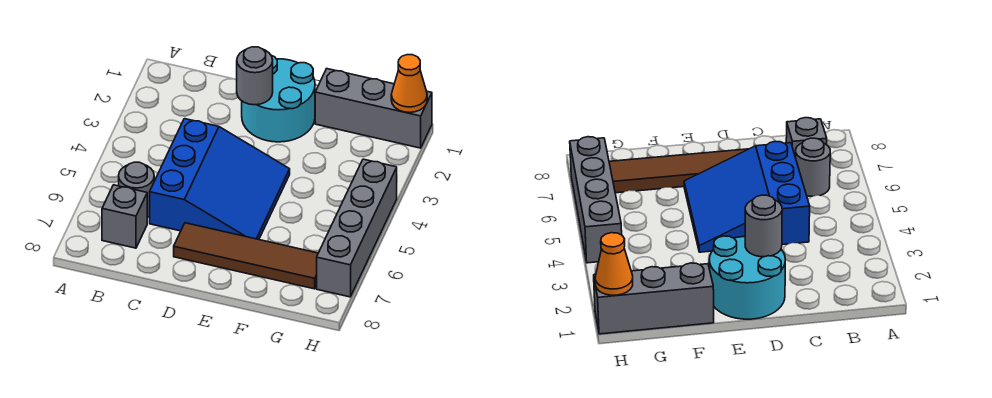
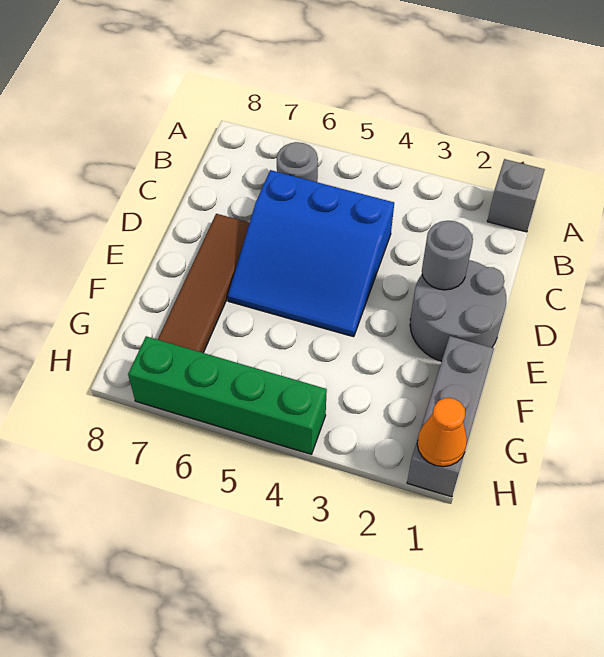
grey brick B7 level 1 -> grey brick A1 level 1
cyan round brick D1:E2 level 1 -> grey round brick D1:E2 level 1
grey brick H4:H7 level 1 -> green brick H4:H7 level 1

